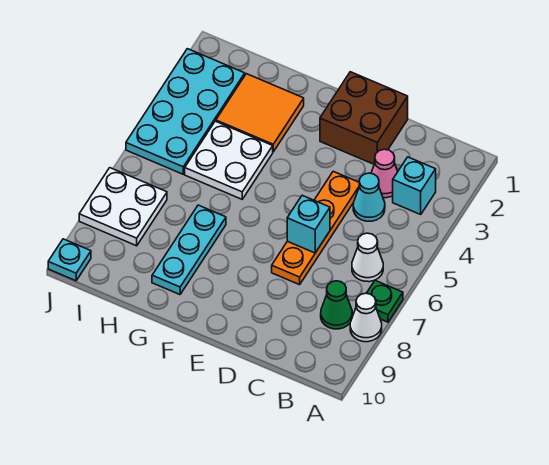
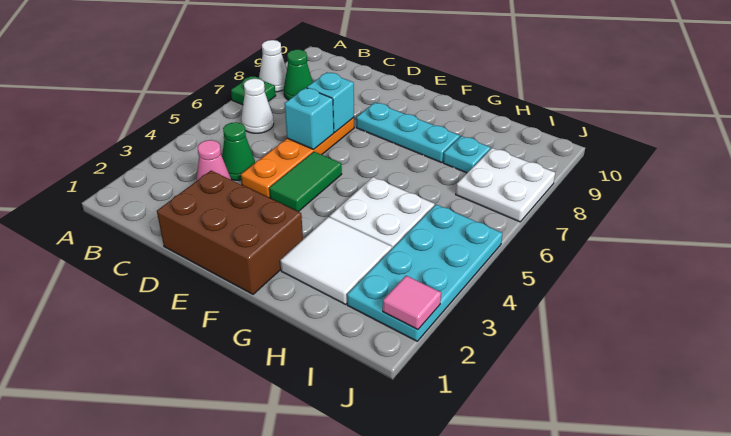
cyan brick B3 level 1 -> cyan brick D7 level 2
cyan cone C4 level 1 -> green cone C4 level 1
brown brick D1:E2 level 1 -> brown brick D1:F2 level 1
none -> green tile E4:E5 level 1
orange tile G2:H3 level 1 -> white tile G2:H3 level 1
cyan plate G7:G9 level 1 -> cyan plate E8:G8 level 1
none -> pink tile J2 level 2
cyan plate J10 level 1 -> cyan plate H8 level 1

